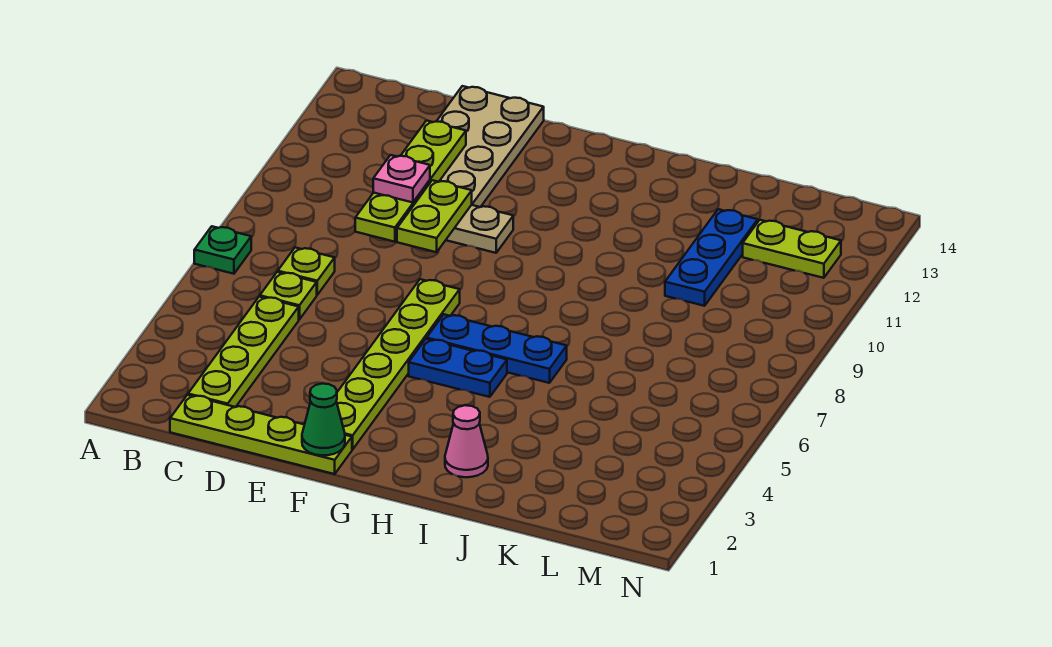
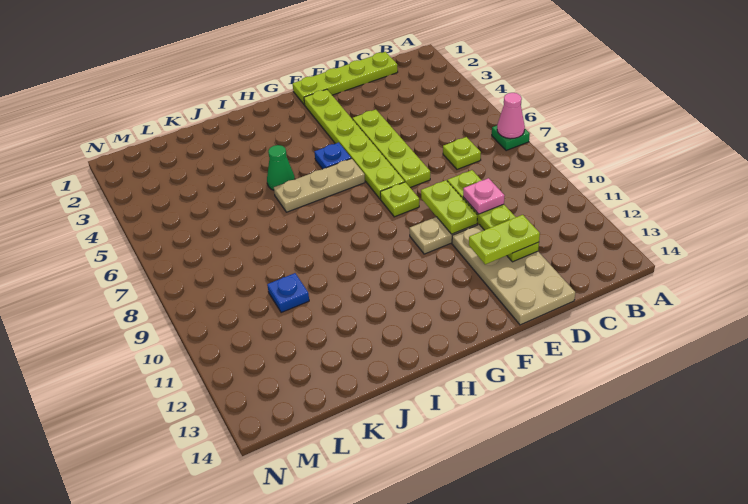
lime plate C2:C5 level 1 -> lime plate E4:E7 level 1
lime plate C6 level 1 -> lime plate F8 level 1
green cone F1 level 2 -> green cone I5 level 1
blue plate G5:H5 level 1 -> blue plate G5 level 1
blue plate G6:I6 level 1 -> tan plate G6:I6 level 1
pink cone I2 level 1 -> pink cone A7 level 2
blue plate K10:K12 level 1 -> blue plate K10 level 1
lime plate L12:M12 level 1 -> lime plate D12:E12 level 3

